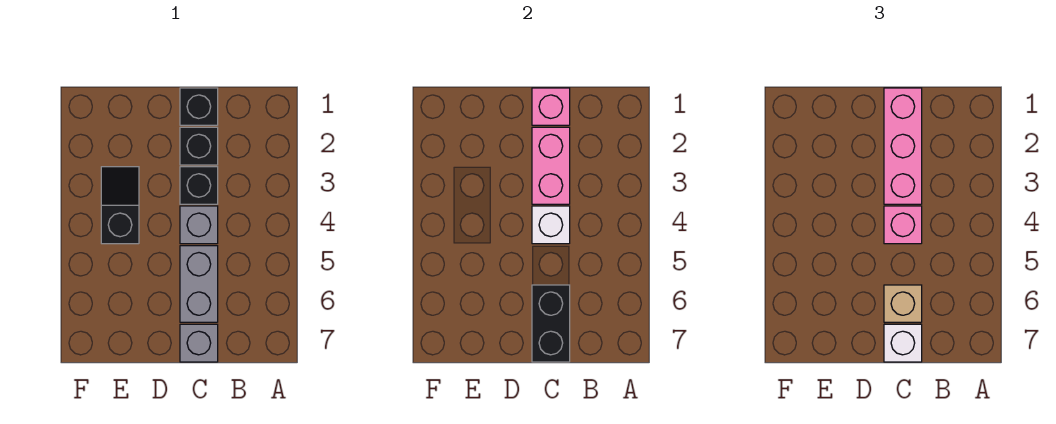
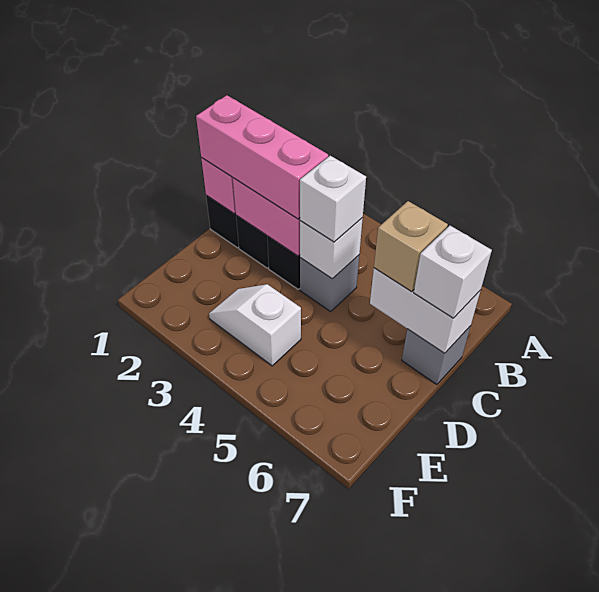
pink brick C4 level 3 -> white brick C4 level 3
grey brick C5:C6 level 1 -> none
black brick C6:C7 level 2 -> white brick C6:C7 level 2
black slope E3:E4 level 1 top 4 -> white slope E3:E4 level 1 top 4

